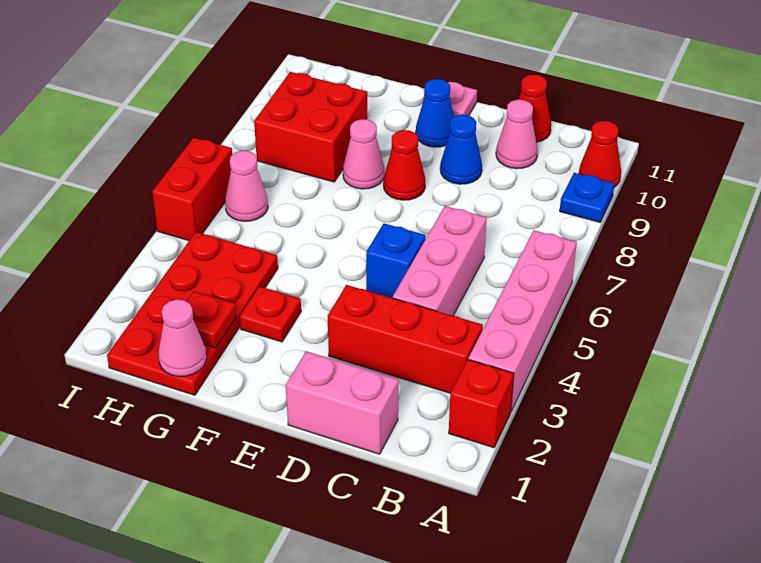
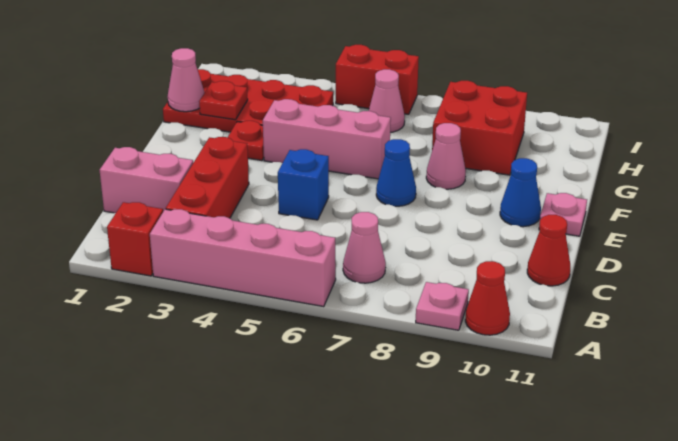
blue plate A9 level 1 -> pink plate A9 level 1
pink brick C1:D1 level 1 -> pink brick C1:C2 level 1
pink brick C4:C6 level 1 -> pink brick F4:F6 level 1
pink cone C10 level 1 -> pink cone B7 level 1
blue cone D9 level 1 -> blue cone E7 level 1
red cone E8 level 1 -> none

